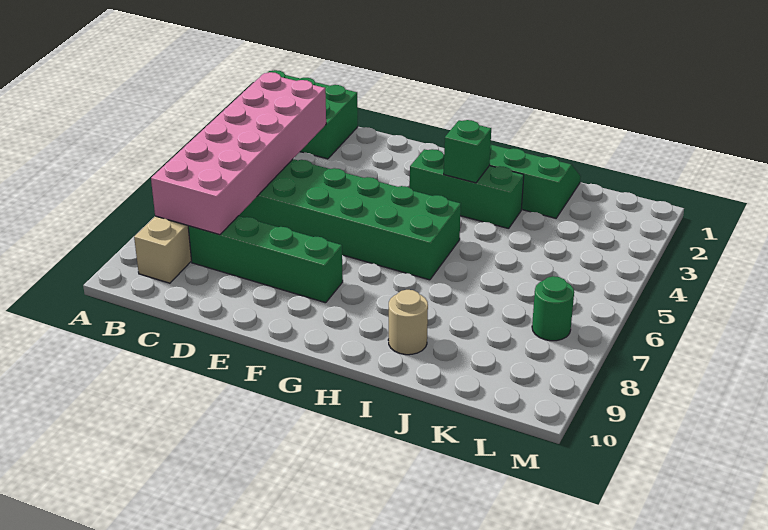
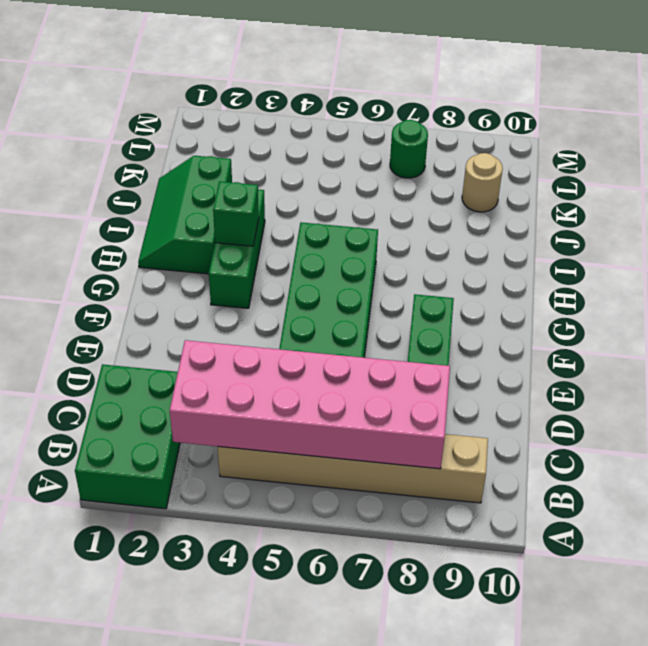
tan round brick I9 level 1 -> tan round brick K9 level 1

